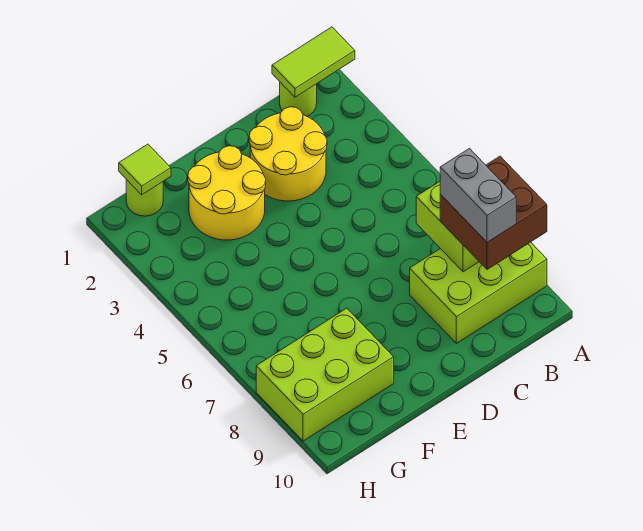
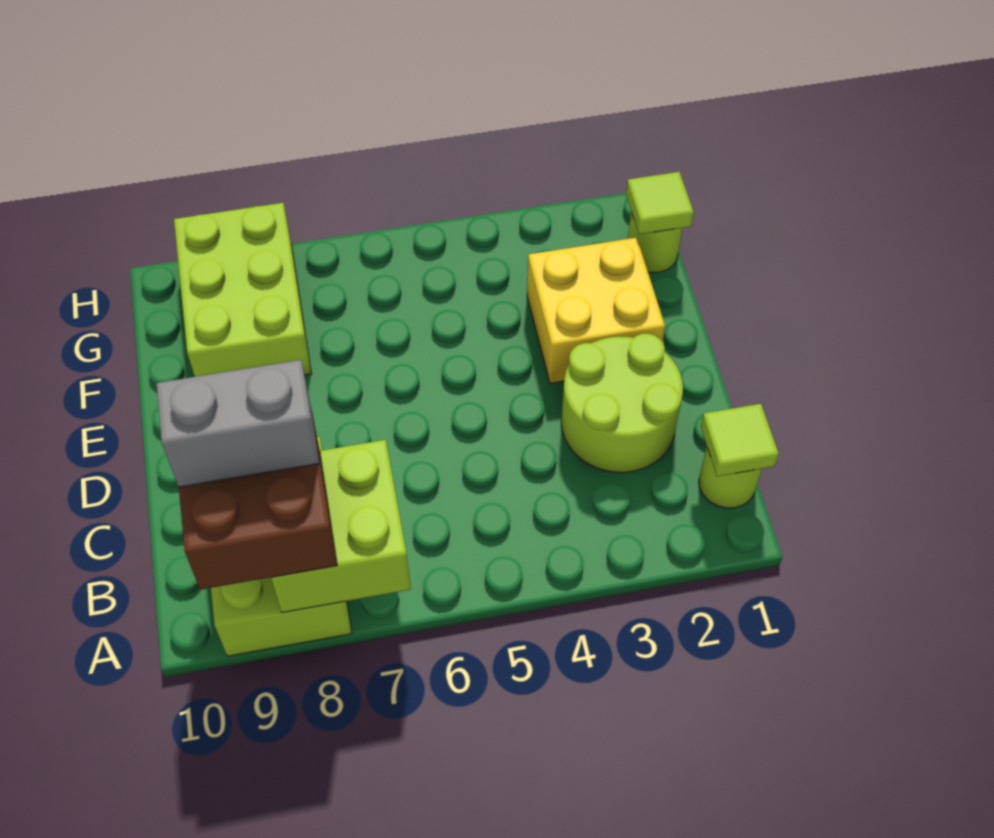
lime tile A1:B1 level 2 -> lime tile B1 level 2
yellow round brick C2:D3 level 1 -> lime round brick C2:D3 level 1
yellow round brick E2:F3 level 1 -> yellow brick E2:F3 level 1

